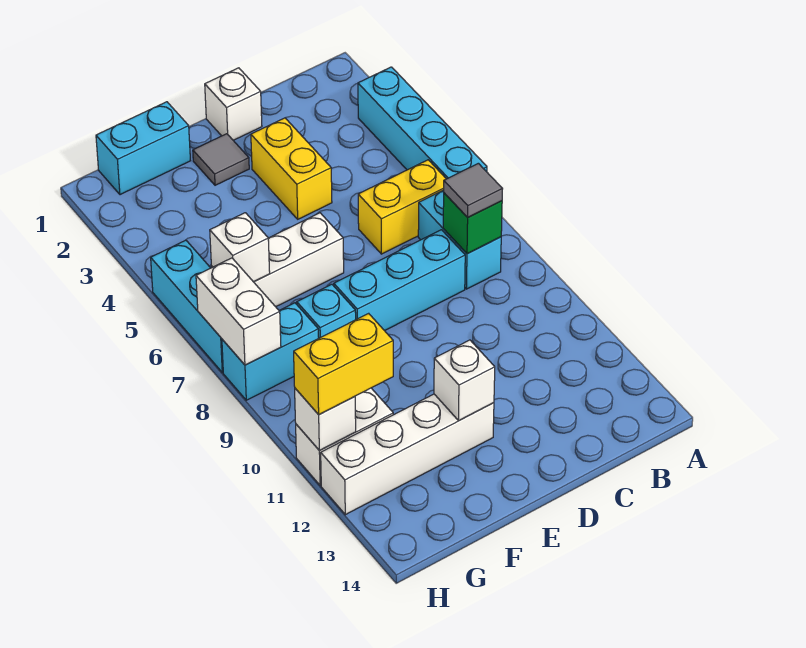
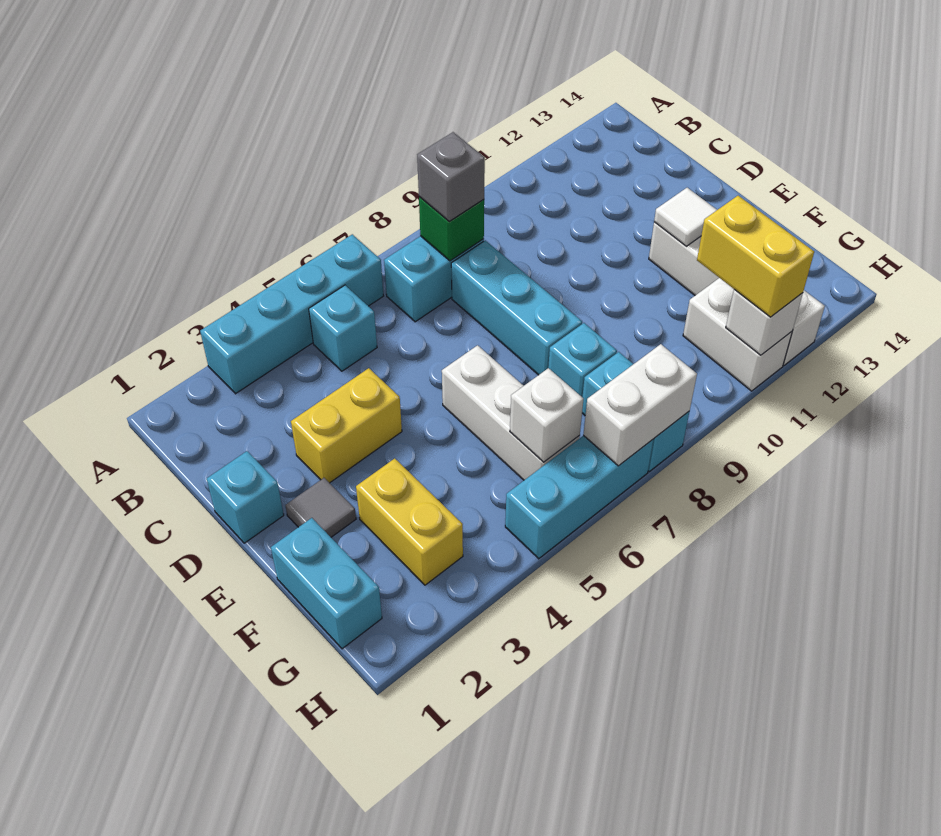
none -> cyan brick B5 level 1
yellow brick B6:C6 level 1 -> yellow brick F3:G3 level 1
grey tile B8 level 3 -> grey brick B8 level 3
white brick D1 level 1 -> cyan brick D1 level 1
white brick E12 level 2 -> white tile E12 level 2

